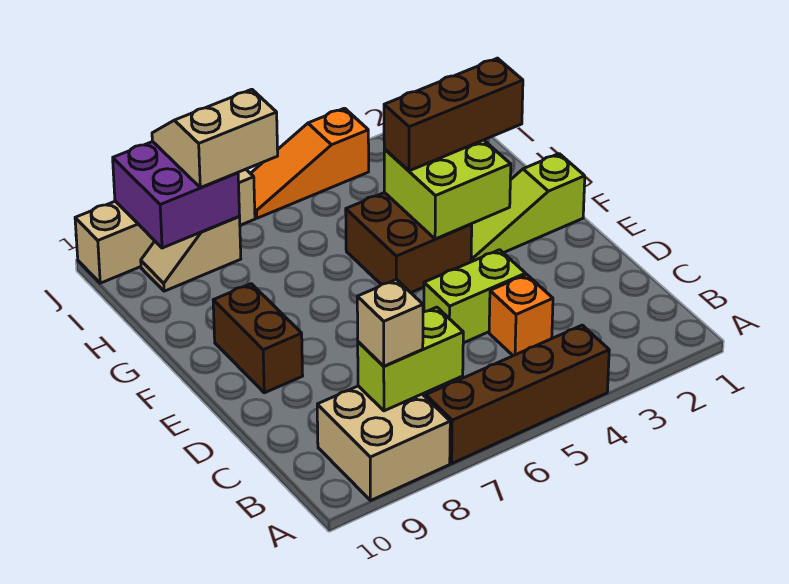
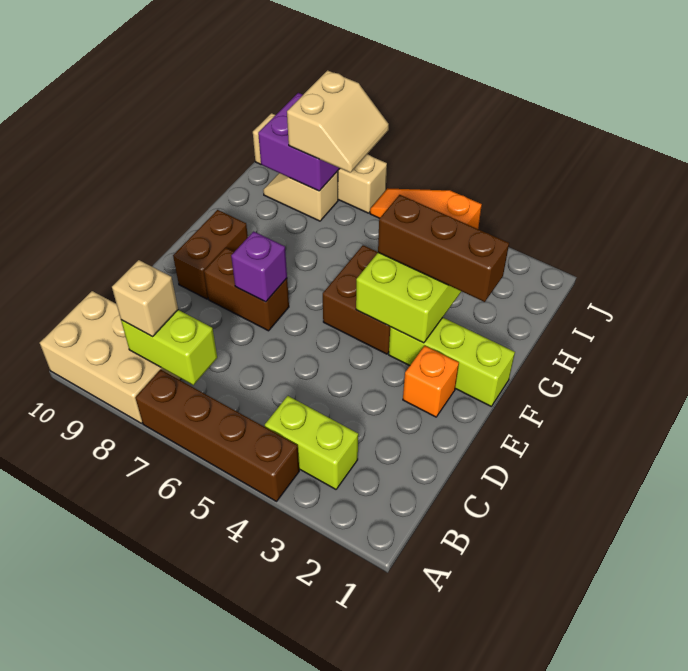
tan brick A8:B9 level 1 -> tan brick A8:B10 level 1
orange brick C4 level 1 -> orange brick E2 level 1
lime brick D4:D5 level 1 -> lime brick B3:B4 level 1
none -> brown brick E7:E8 level 1
none -> purple brick E7 level 2
lime slope F1:F3 level 1 top 1 -> lime brick F1:F3 level 1
tan slope I7:J8 level 3 top I -> tan slope I7:J8 level 3 top 8

